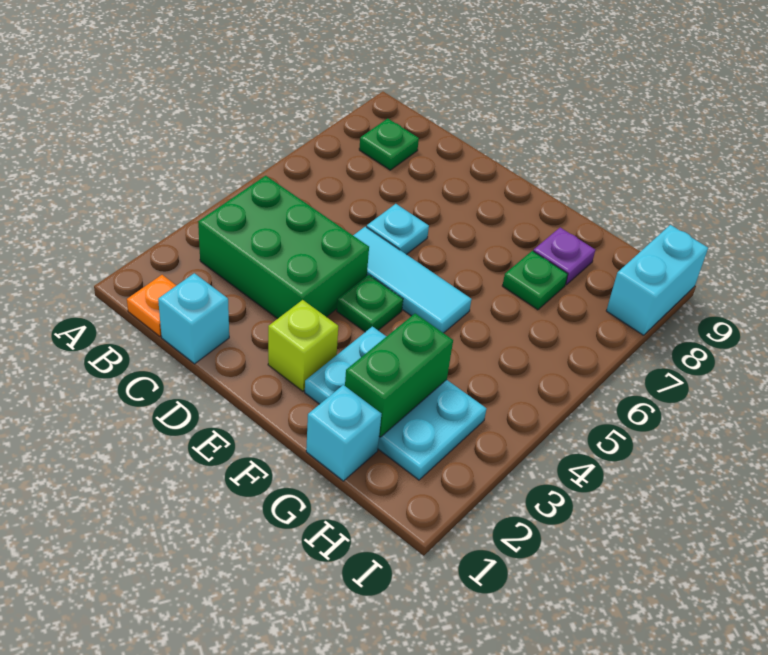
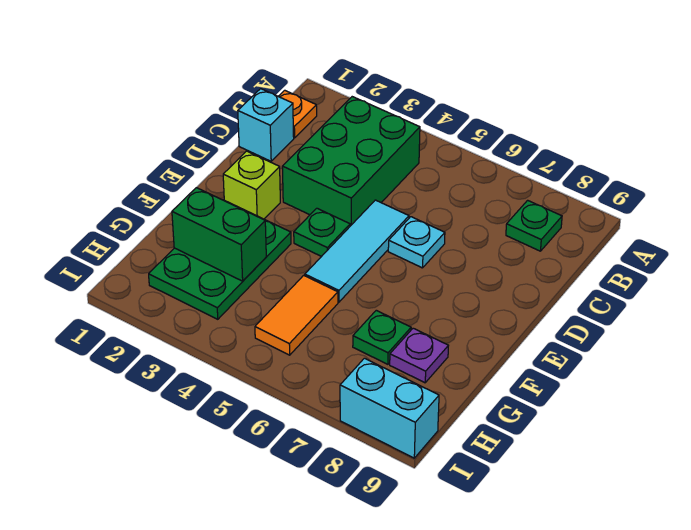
cyan plate F2:H3 level 1 -> green plate F2:H3 level 1
cyan brick G1 level 1 -> none
none -> orange tile G5:H5 level 1

